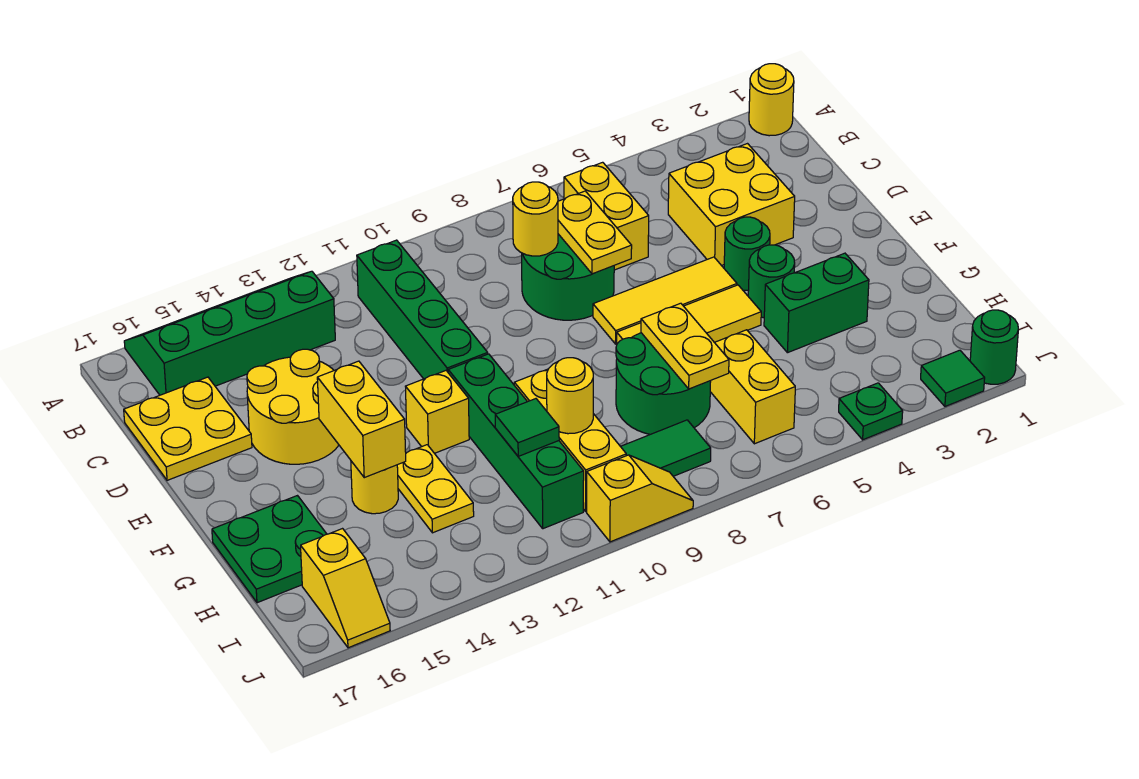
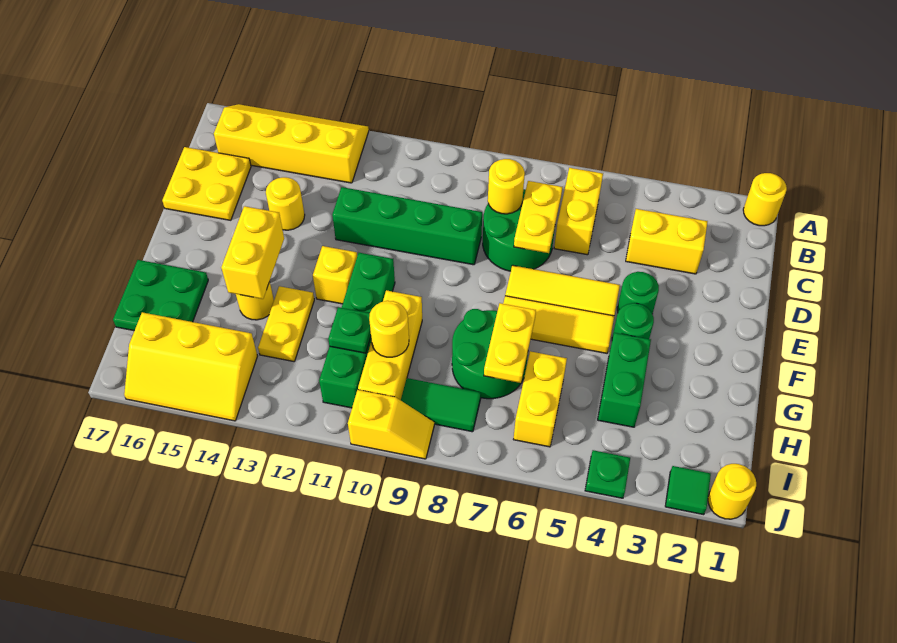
green slope A13:B16 level 1 top B -> yellow slope A13:B16 level 1 top B
green brick B11:E11 level 1 -> green brick D9:D12 level 1
yellow brick C3:D4 level 1 -> yellow brick C3:C4 level 1
yellow round brick D14:E15 level 1 -> yellow round brick D14 level 1
green brick G3:G4 level 1 -> green brick G4:H4 level 1
green tile H11 level 2 -> green plate H11 level 2
yellow slope I16:J16 level 1 top I -> yellow slope I14:J16 level 1 top I
green round brick J1 level 1 -> yellow round brick J1 level 1

